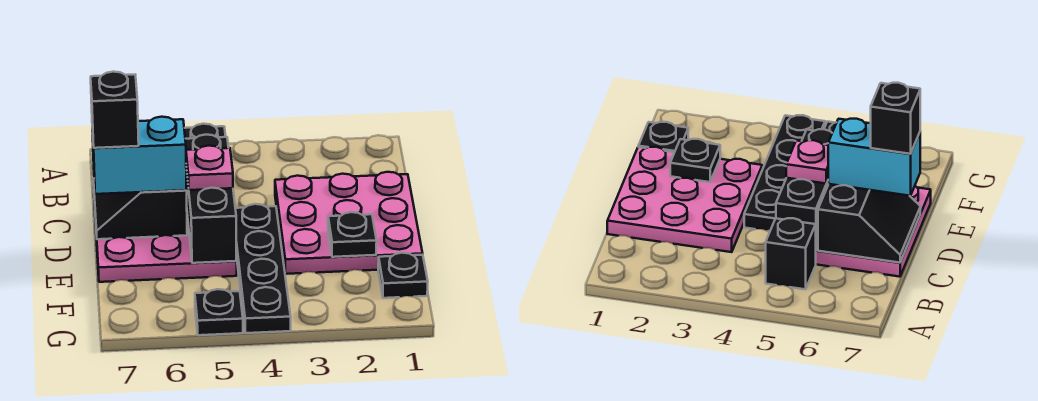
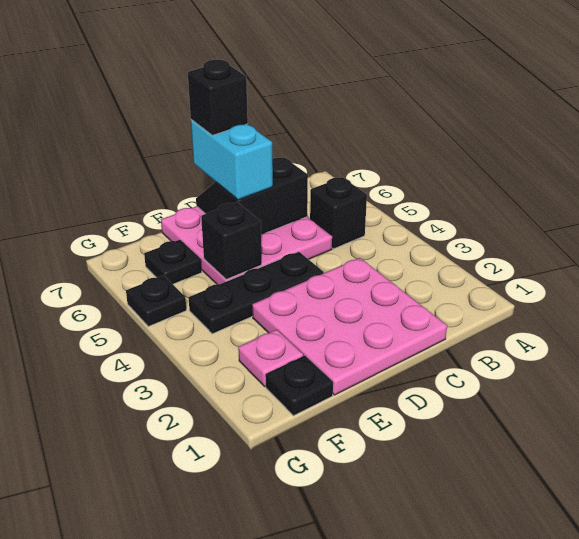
black brick C5:E5 level 2 -> black brick E5 level 2
black plate D4:G4 level 1 -> black plate D4:F4 level 1
pink plate D5 level 3 -> pink plate F2 level 1
black plate E2 level 2 -> black plate F6 level 1

